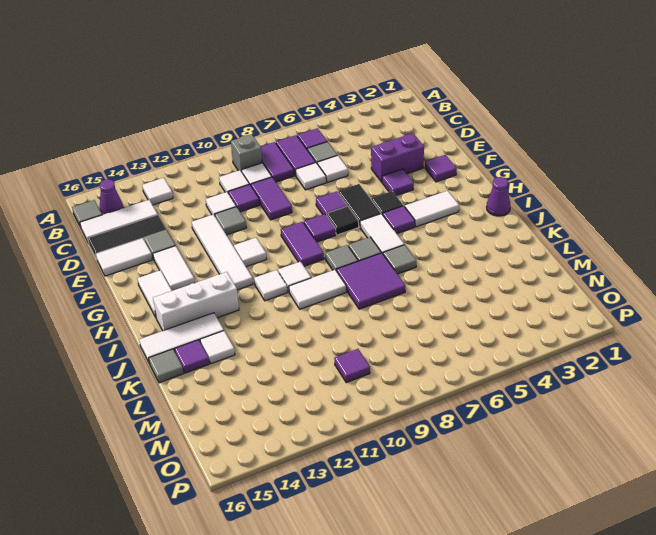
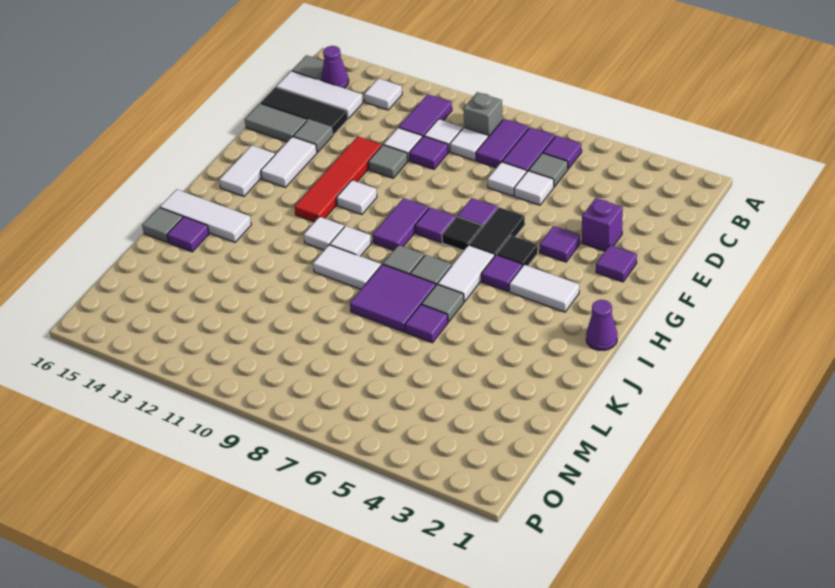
purple tile D9:E9 level 1 -> purple tile B11:C11 level 1
purple brick E3:E4 level 1 -> purple brick E3 level 1
white tile E12:H12 level 1 -> red tile E12:H12 level 1
white tile E15:E16 level 1 -> grey tile E15:E16 level 1
white brick I13:I15 level 1 -> none
white tile K14 level 1 -> none
purple tile N10 level 1 -> purple tile K6 level 1

